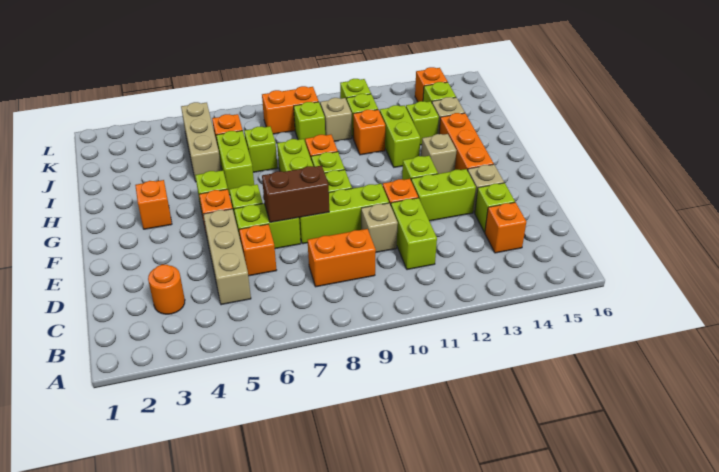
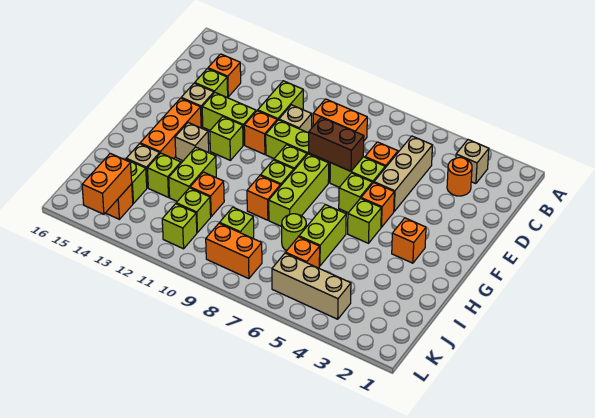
tan brick I5:K5 level 1 -> tan brick K4:K6 level 1
lime brick I7 level 1 -> lime round brick I7 level 1
tan brick J10 level 1 -> tan brick B3 level 1
none -> orange brick K14:L14 level 2

